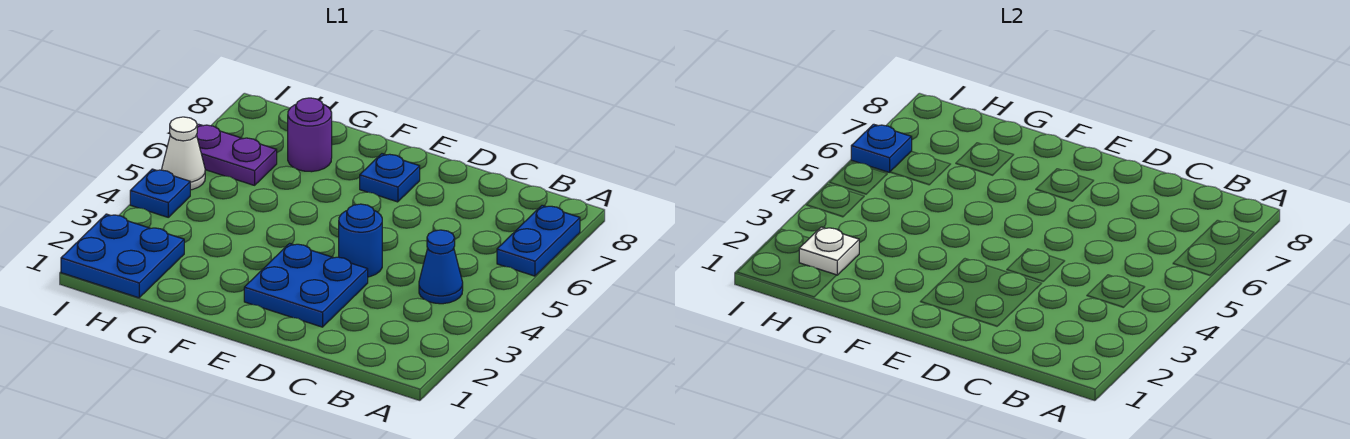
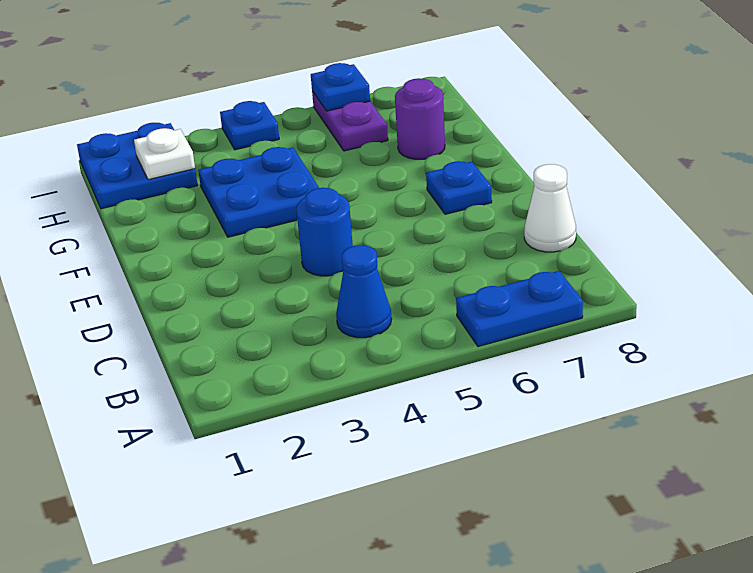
blue plate D2:E3 level 1 -> blue plate F3:G4 level 1
white cone I5 level 1 -> white cone C8 level 1

